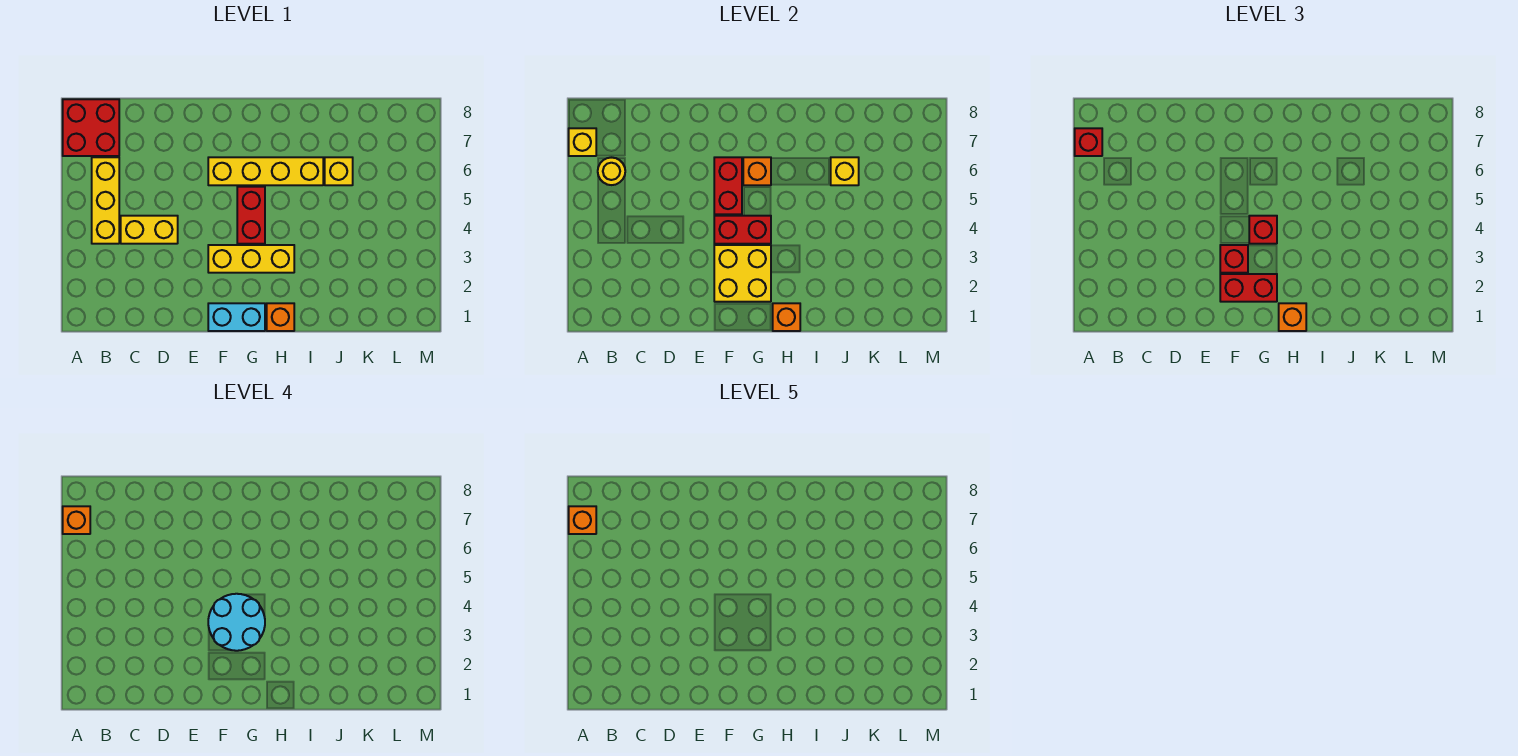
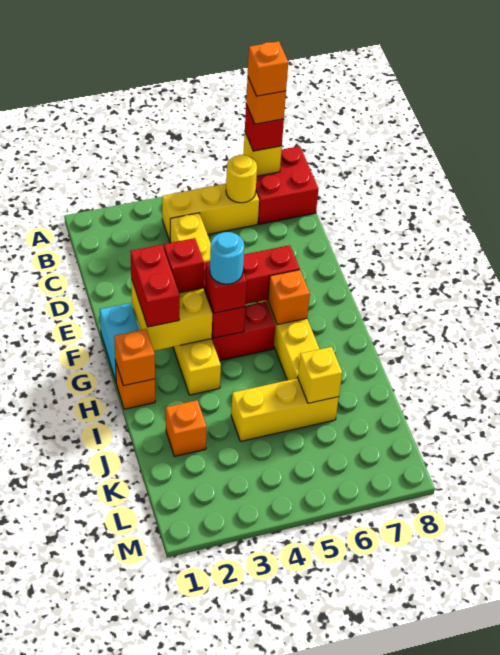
cyan round brick F3:G4 level 4 -> cyan round brick G4 level 4
orange brick H1 level 3 -> orange brick J2 level 1
yellow brick J6 level 1 -> yellow brick J4:J6 level 1

